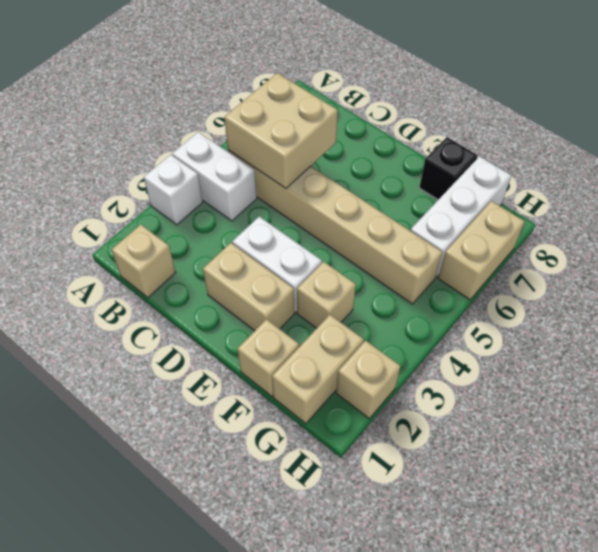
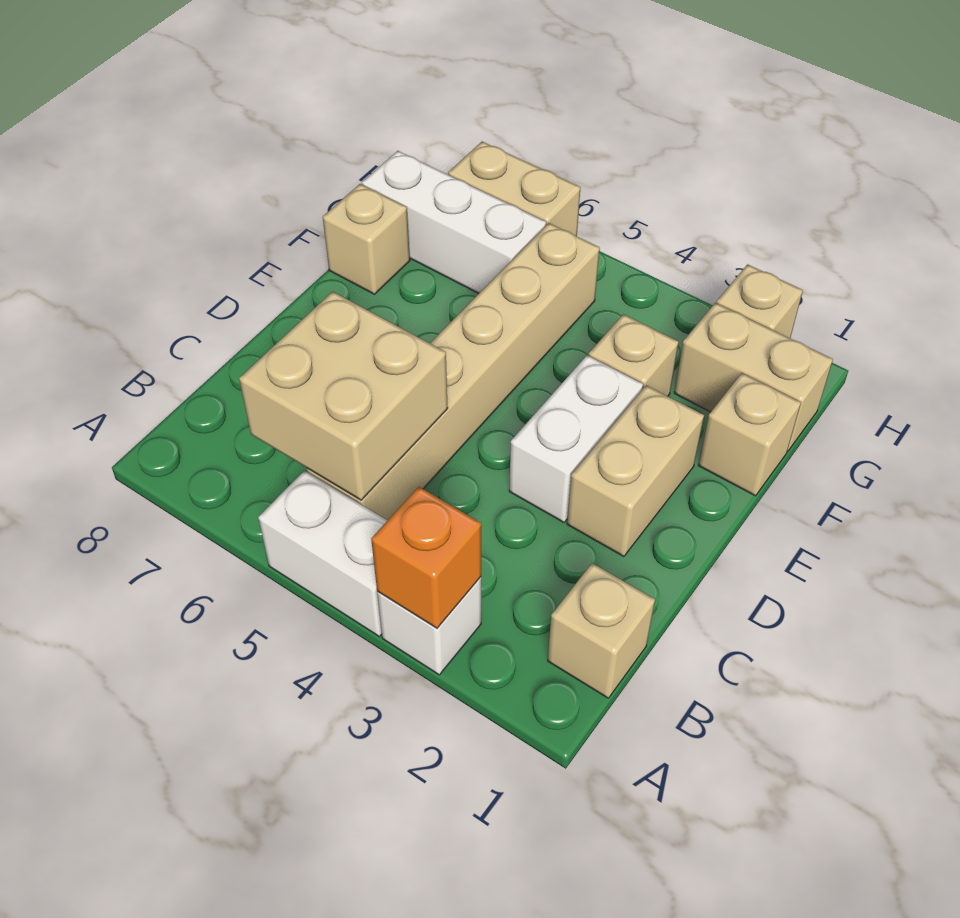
none -> orange brick A3 level 2
white brick A4:B4 level 1 -> white brick A4:A5 level 1
black brick F8 level 1 -> tan brick F8 level 1

